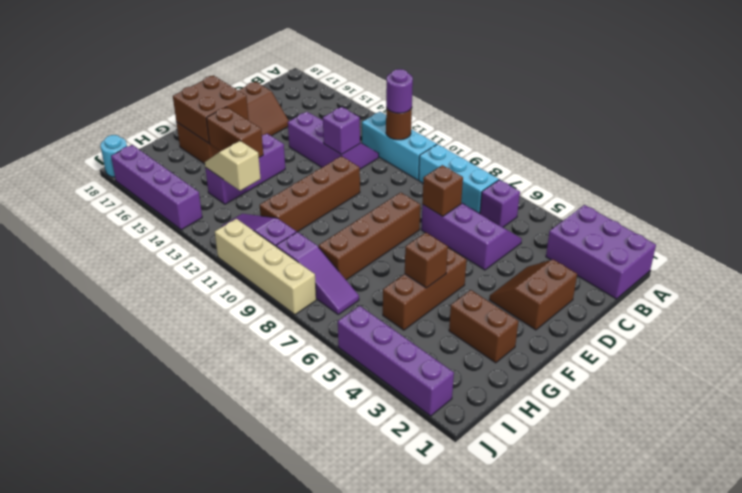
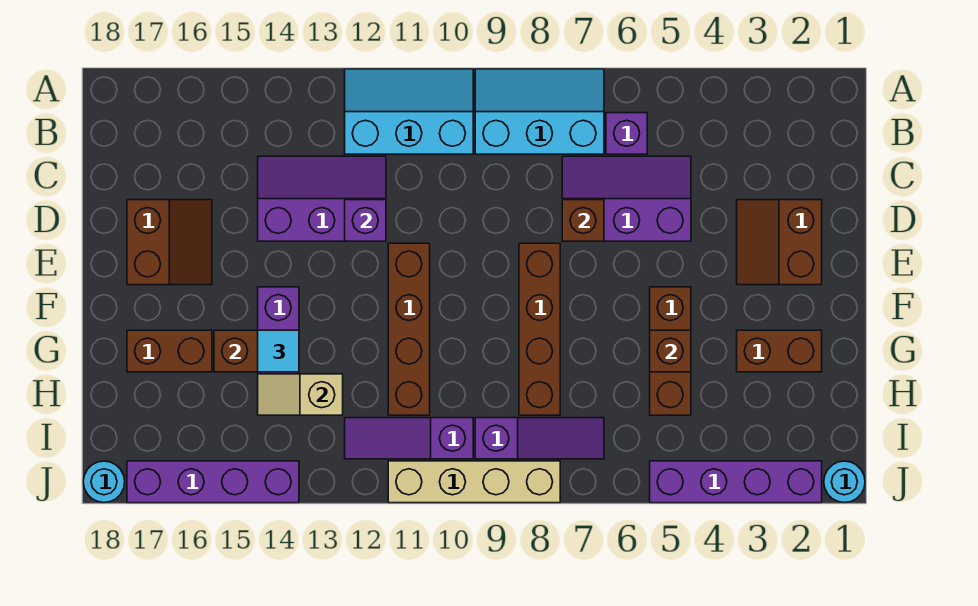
purple brick A1:B3 level 1 -> none
brown round brick B11 level 2 -> none
purple round brick B11 level 3 -> none
brown brick F16:G17 level 2 -> none
none -> cyan tile G14 level 3
none -> cyan round brick J1 level 1

